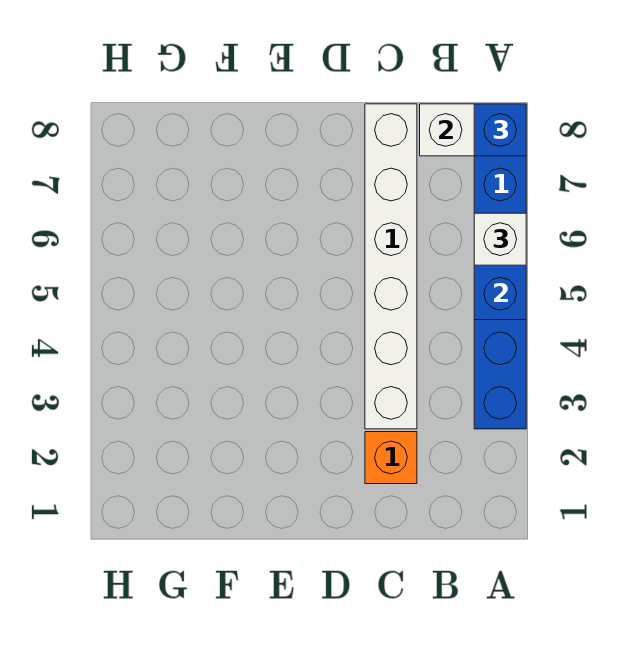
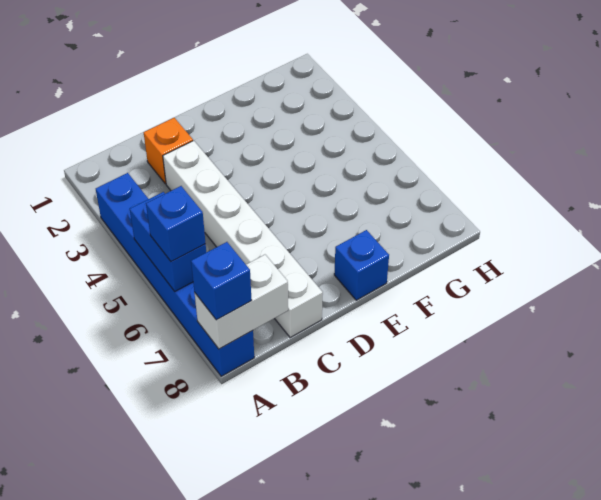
white brick A6 level 3 -> blue brick A6 level 3
none -> blue brick E8 level 1

